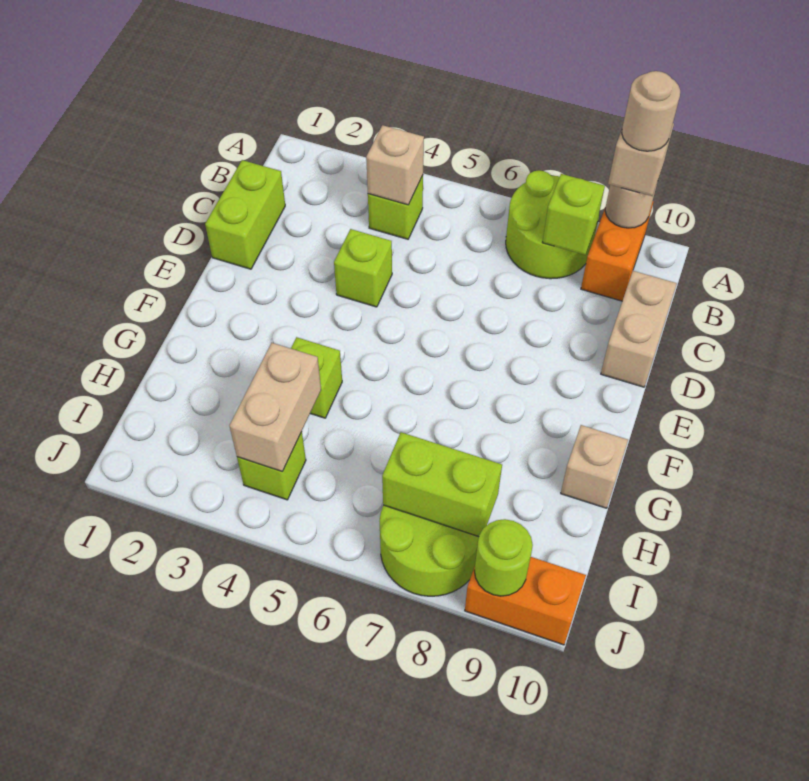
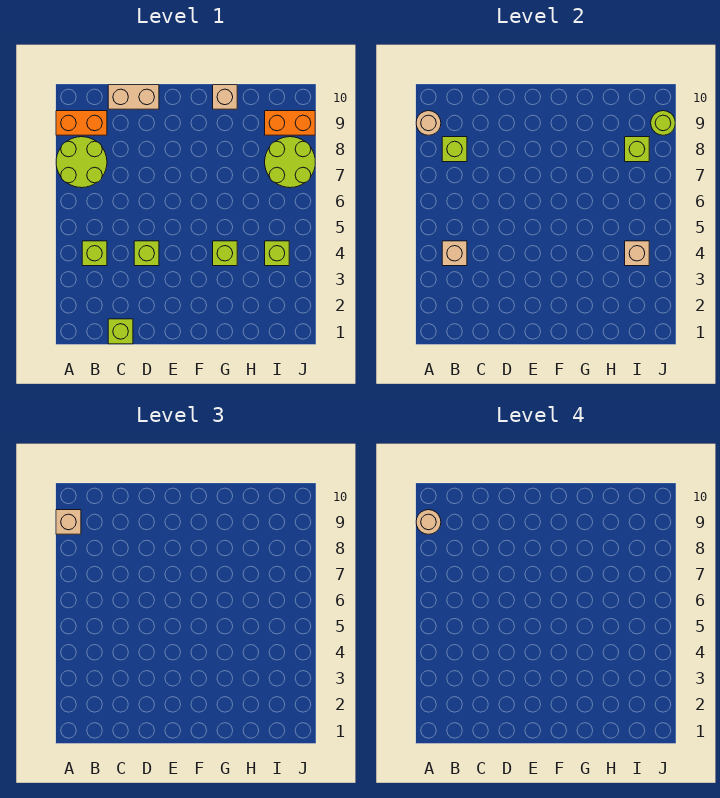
lime brick C1:D1 level 1 -> lime brick C1 level 1
tan brick H4:I4 level 2 -> tan brick I4 level 2
lime brick I7:I8 level 2 -> lime brick I8 level 2
orange brick J9:J10 level 1 -> orange brick I9:J9 level 1

